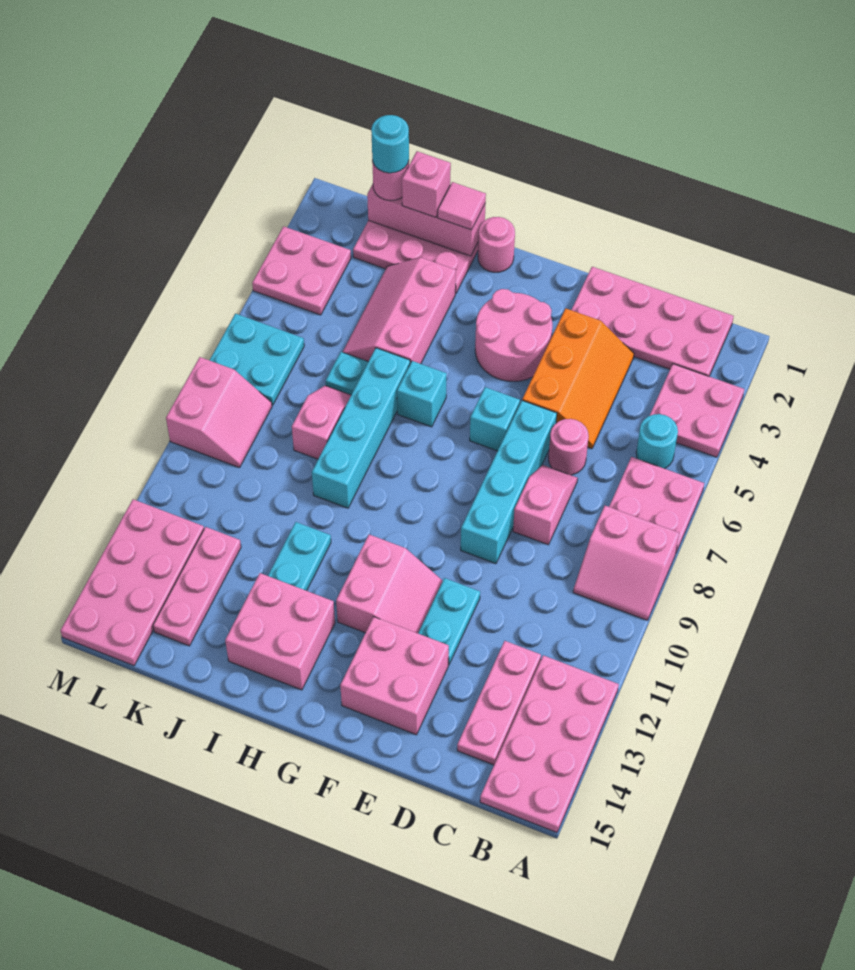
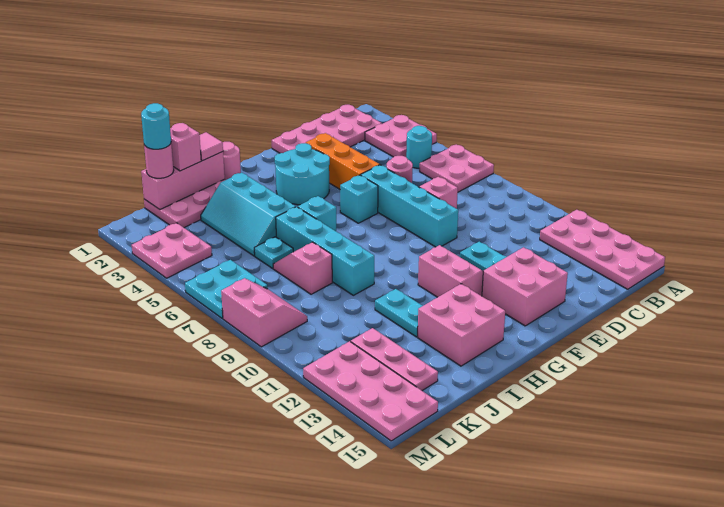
pink slope A8:B9 level 1 top 8 -> none
pink plate C12:C14 level 1 -> none
pink round brick F3:G4 level 1 -> cyan round brick F3:G4 level 1
pink slope I3:J5 level 1 top I -> cyan slope I3:J5 level 1 top I

